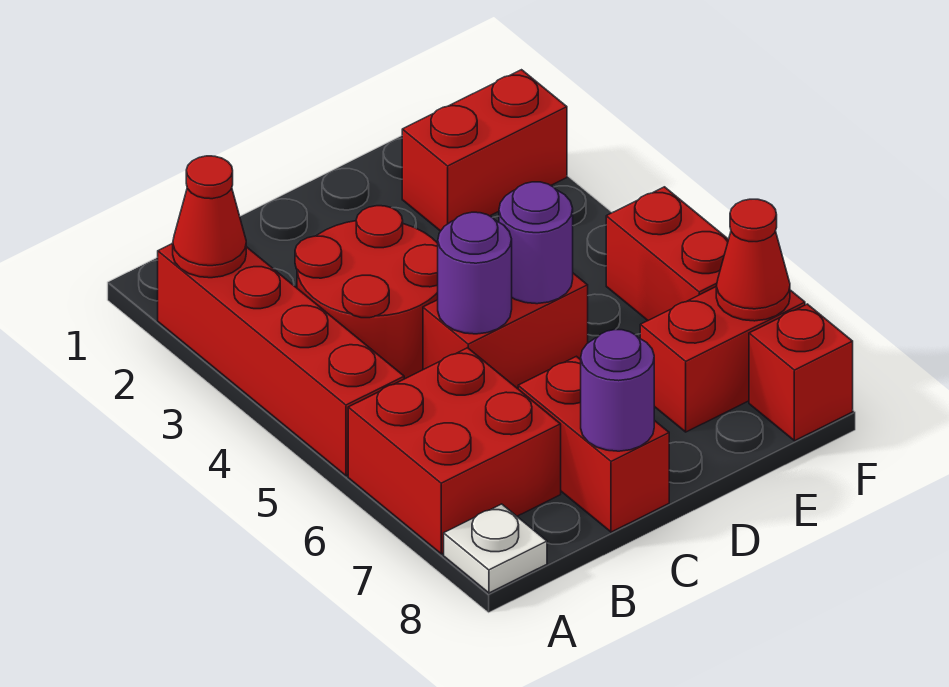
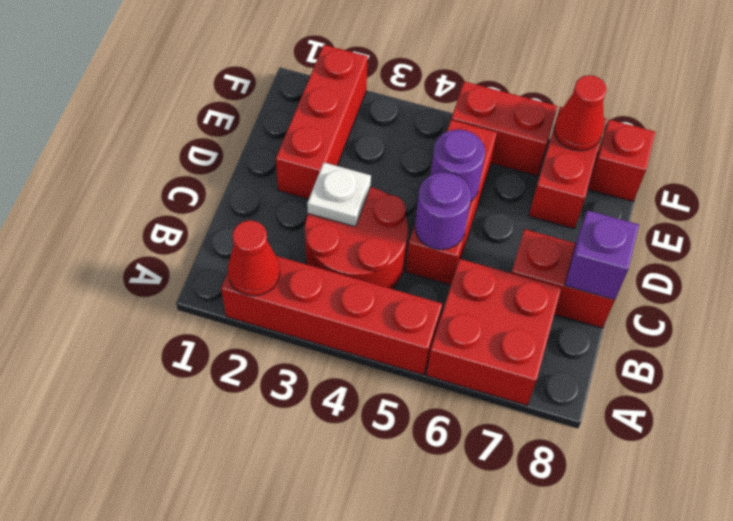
white plate A8 level 1 -> white plate C3 level 2
red brick C5:D5 level 1 -> red brick C5:E5 level 1
purple round brick C8 level 2 -> purple brick C8 level 2
red brick E2:F2 level 1 -> red brick D2:F2 level 1

